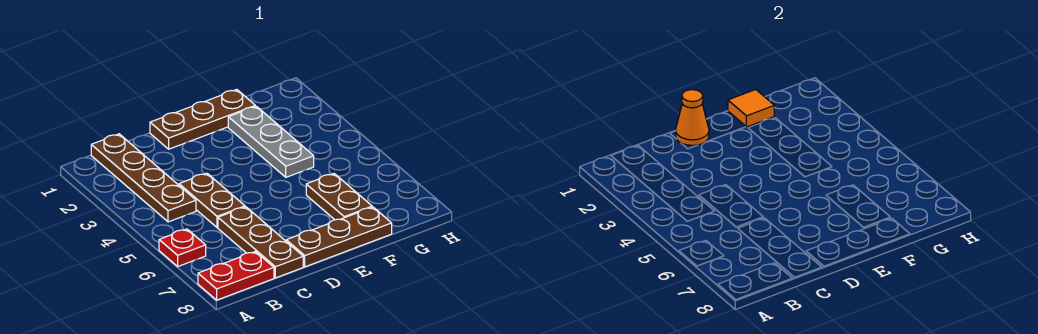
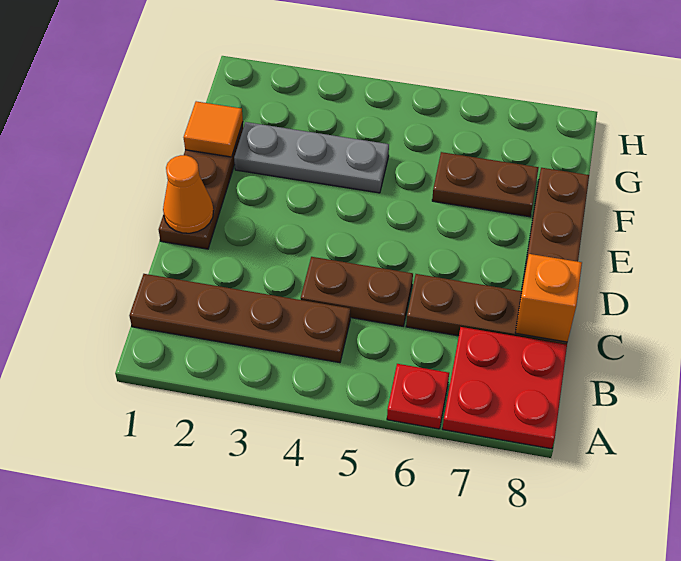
red plate A8:B8 level 1 -> red plate A7:B8 level 1
none -> orange brick C8 level 2

